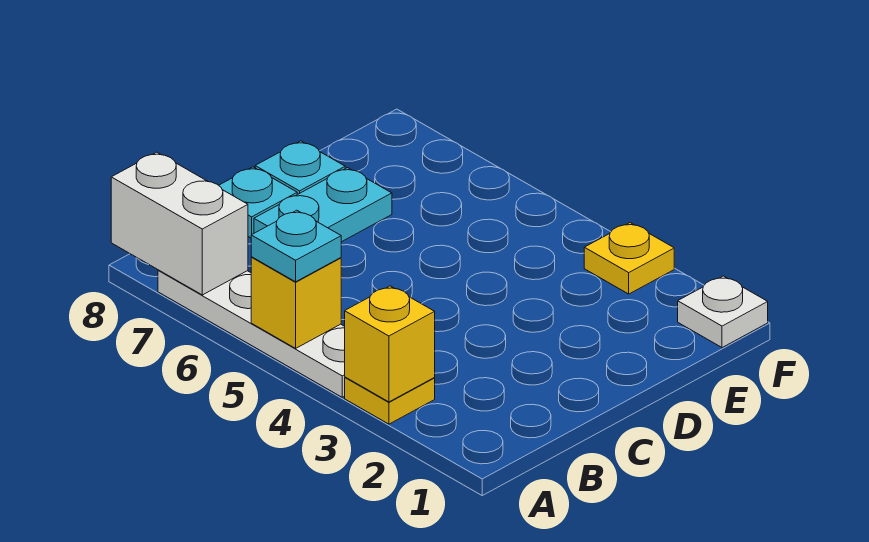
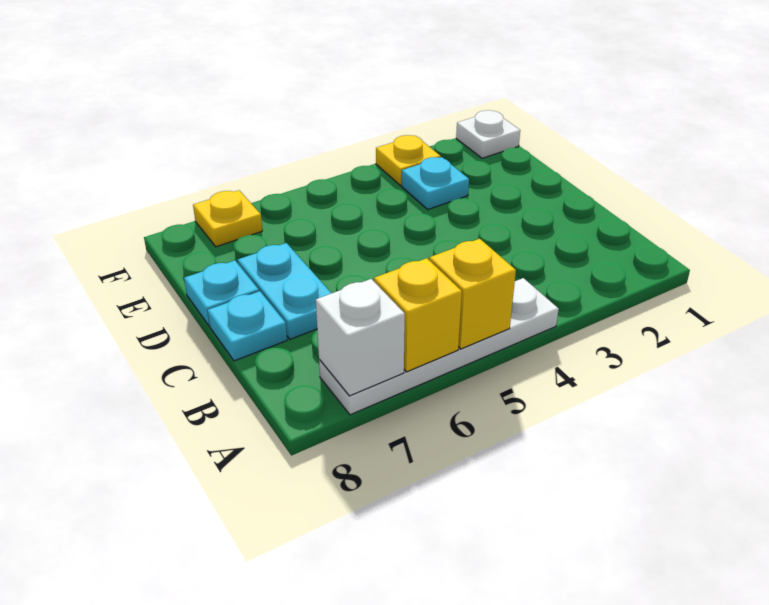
yellow plate A3 level 1 -> yellow plate F7 level 1
yellow brick A3 level 2 -> yellow brick A6 level 2
cyan plate A5 level 3 -> cyan plate E3 level 1
white brick A7:A8 level 2 -> white brick A7 level 2

